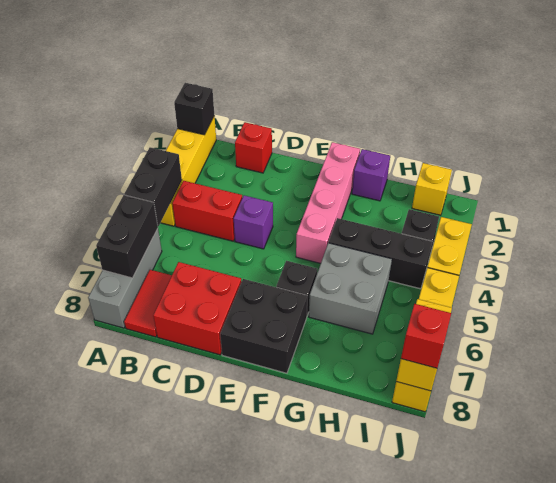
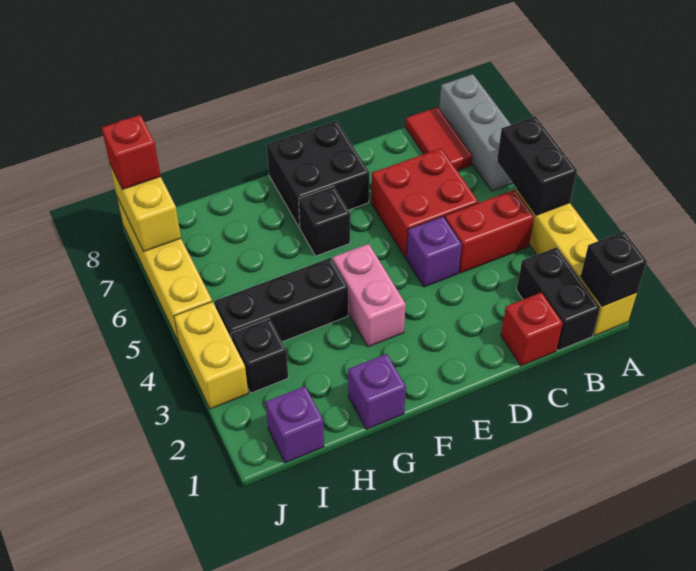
black brick A6:A7 level 2 -> black brick B1:B2 level 1
red brick C7:D8 level 1 -> red brick C5:D6 level 1
pink brick F1:F4 level 1 -> pink brick F3:F4 level 1
grey brick G5:H6 level 1 -> none
yellow brick I1 level 1 -> purple brick I1 level 1

